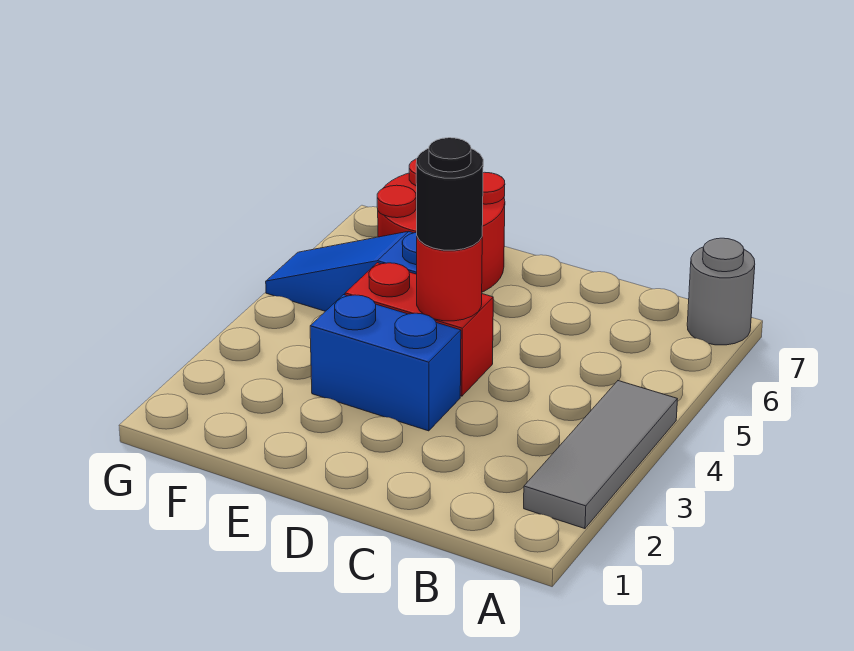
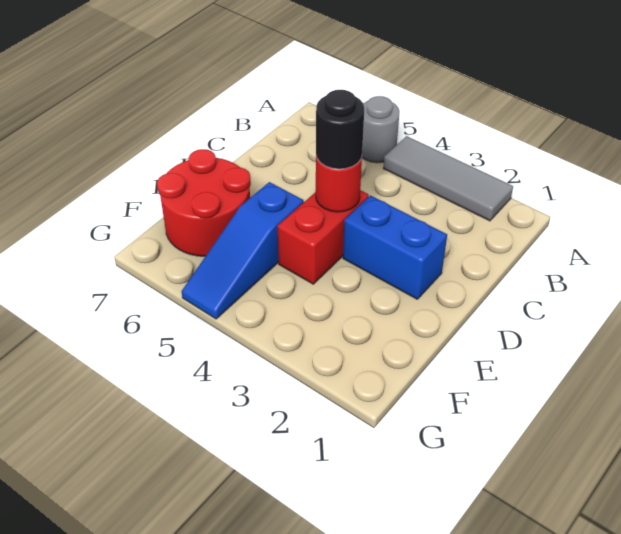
grey round brick A7 level 1 -> grey round brick A5 level 1
blue brick D3:E3 level 1 -> blue brick D2:D3 level 1

